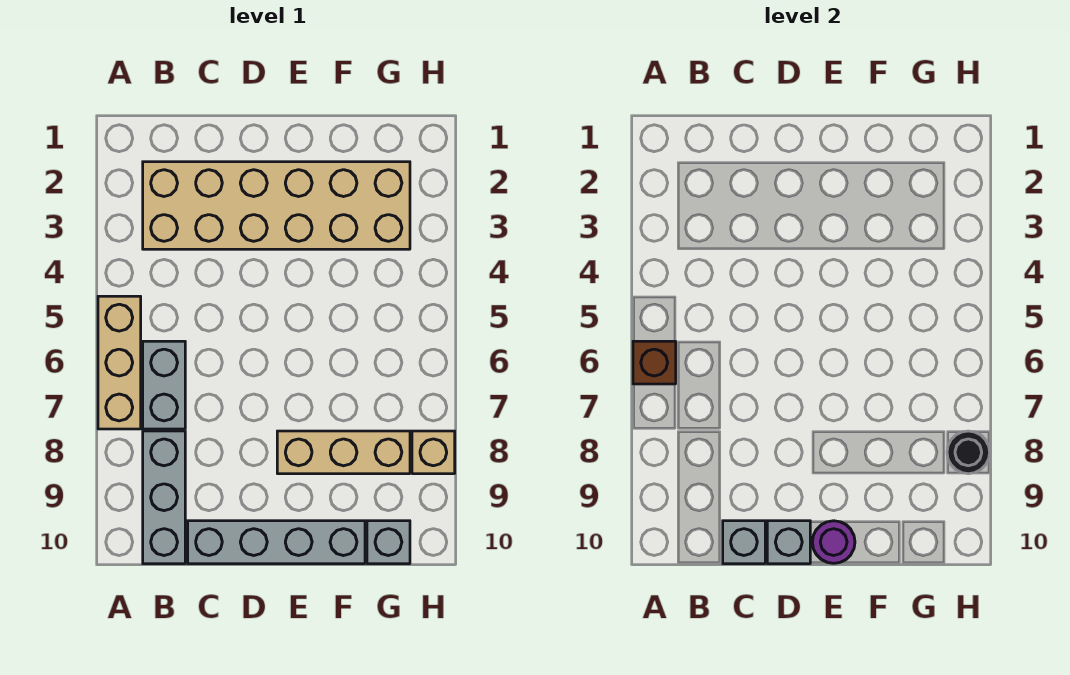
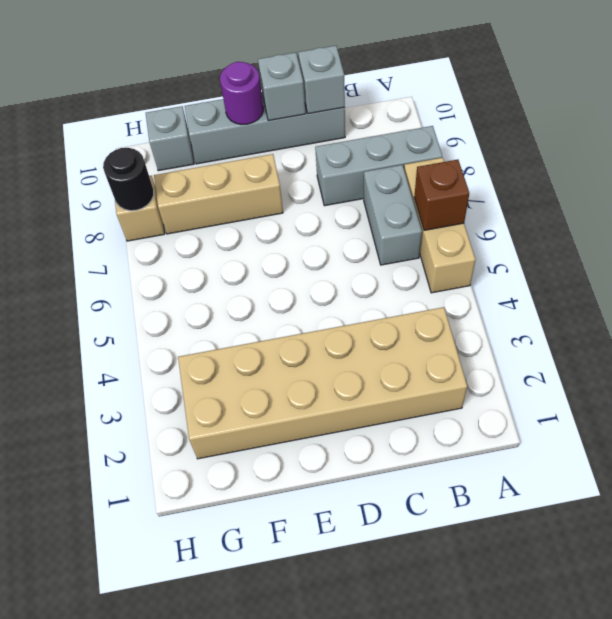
grey brick B8:B10 level 1 -> grey brick A8:C8 level 1

